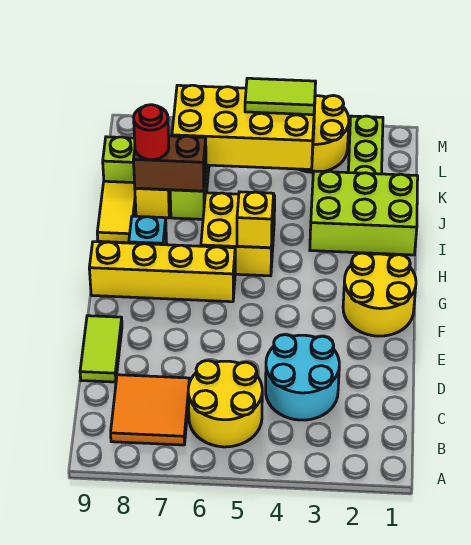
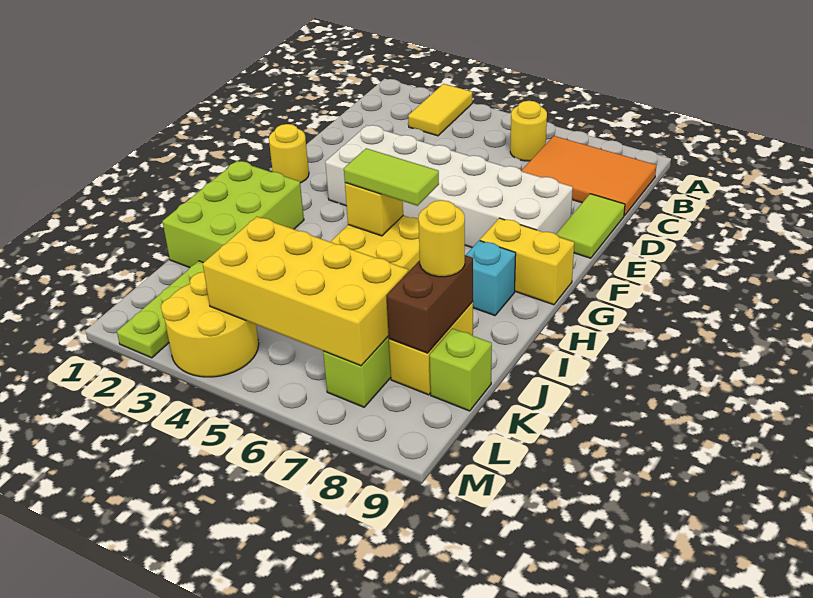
yellow round brick B5:C6 level 1 -> yellow round brick B6 level 1
orange tile B7:C8 level 1 -> orange tile B7:C9 level 1
cyan round brick C3:D4 level 1 -> none
none -> white brick E3:F8 level 1
yellow round brick F1:G2 level 1 -> yellow round brick F1 level 1
yellow brick G6:G9 level 1 -> yellow brick G8:G9 level 1
lime brick I1:J3 level 1 -> lime brick H1:J2 level 1
yellow tile I9:J9 level 1 -> yellow tile A3:B3 level 1
brown brick J7:J8 level 2 -> brown brick J8:K8 level 2
red round brick J8 level 3 -> yellow round brick J8 level 3
lime tile L4:L5 level 3 -> lime tile H5:H6 level 3

